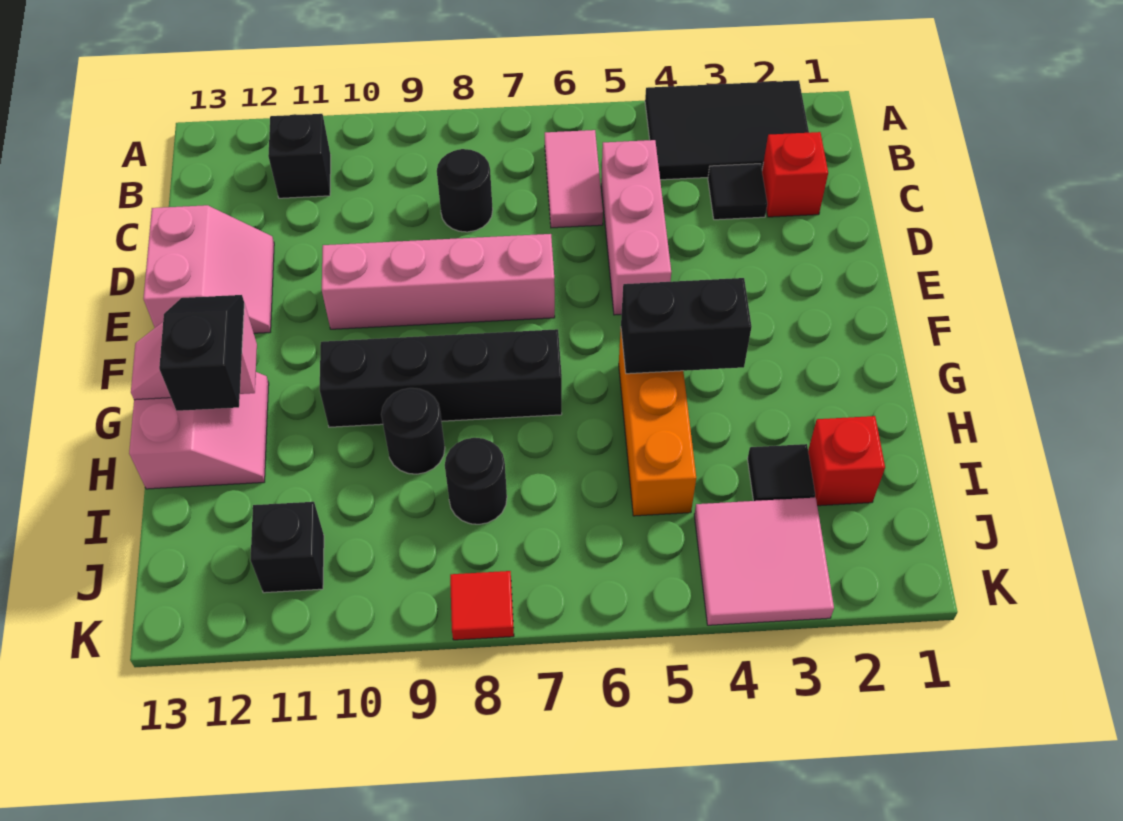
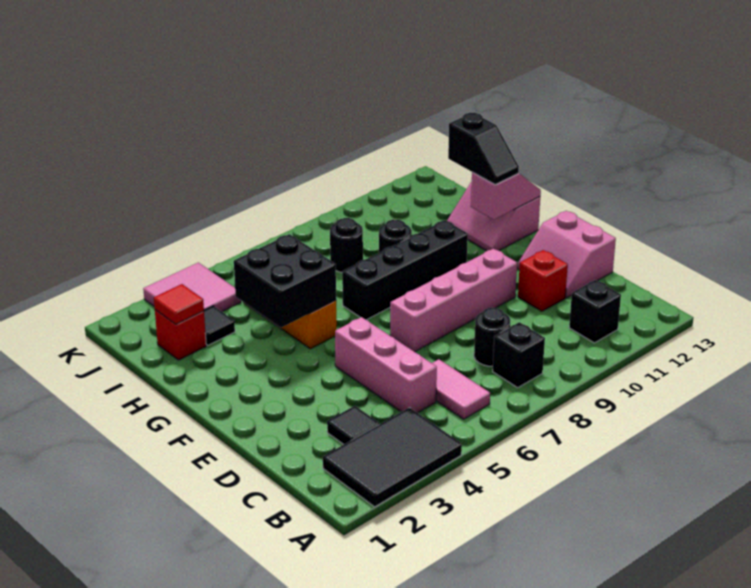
red brick C2 level 1 -> red brick D11 level 1
black brick G4:G5 level 2 -> black brick G4:H5 level 2
black brick J11 level 1 -> black brick B8 level 1
red tile K8 level 1 -> red tile I2 level 2

